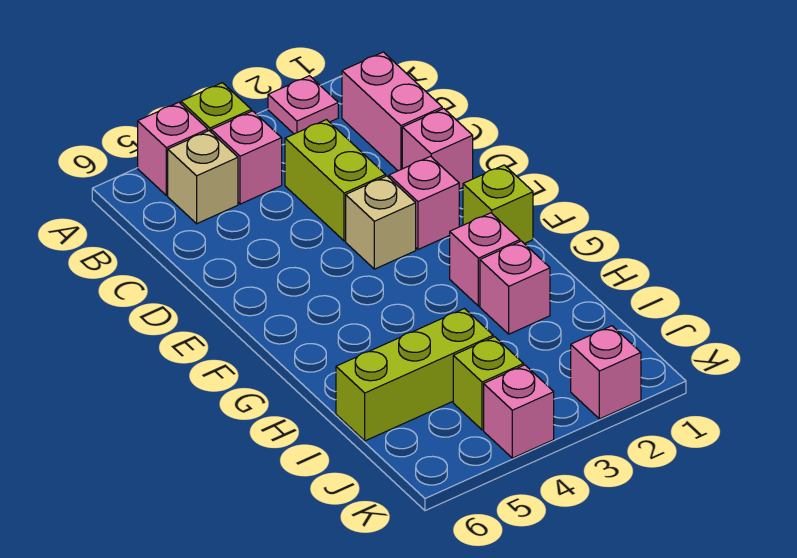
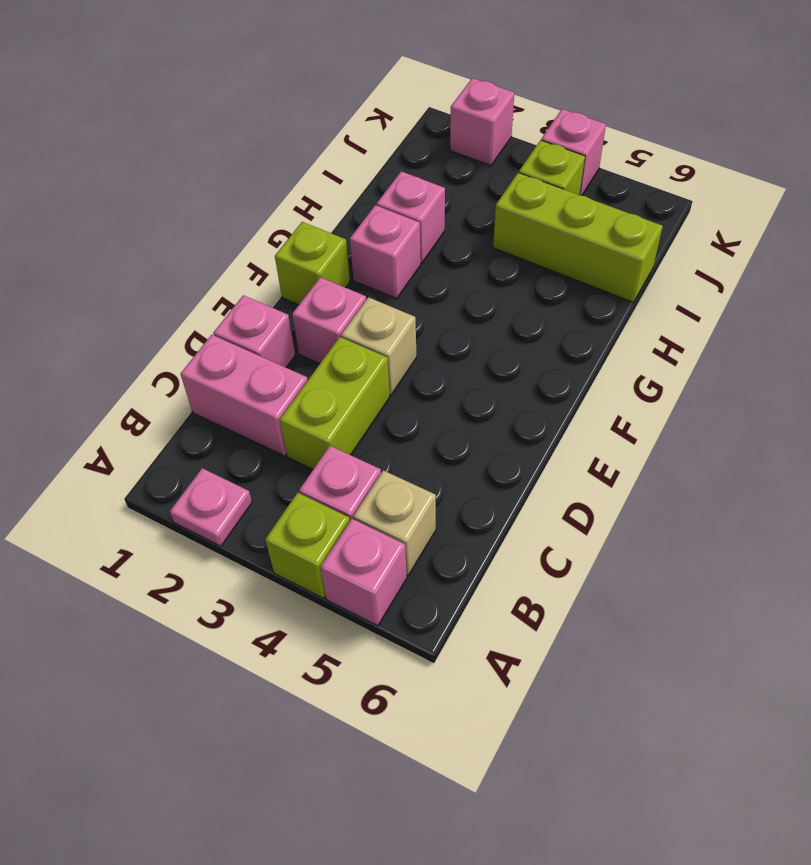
pink brick B1:C1 level 1 -> pink brick C1:C2 level 1

